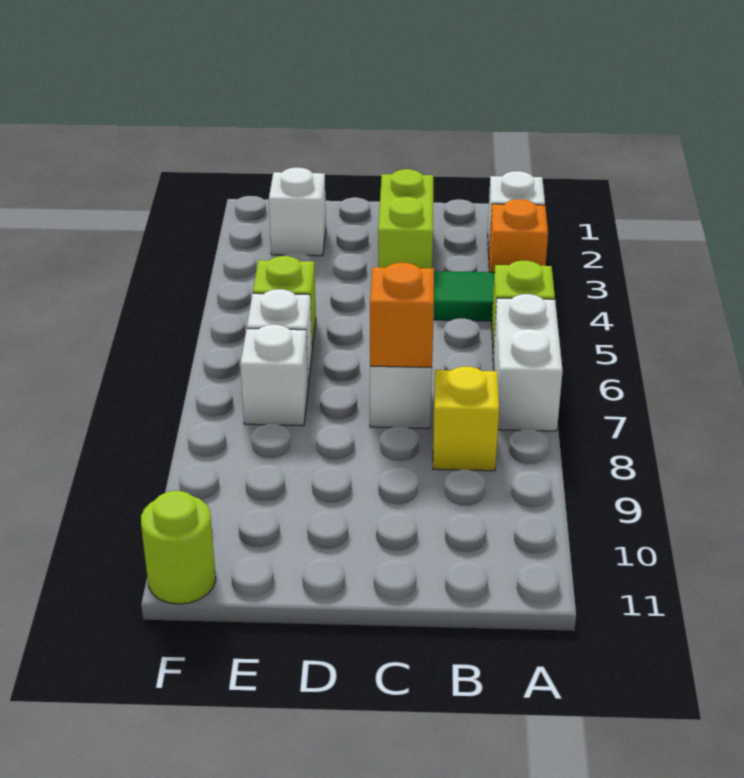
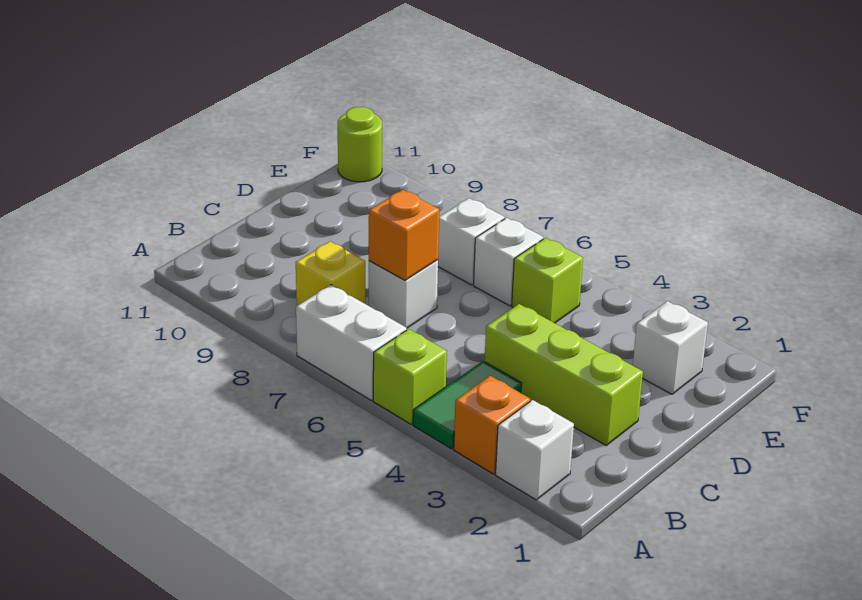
lime brick C2:C3 level 1 -> lime brick C2:C4 level 1

